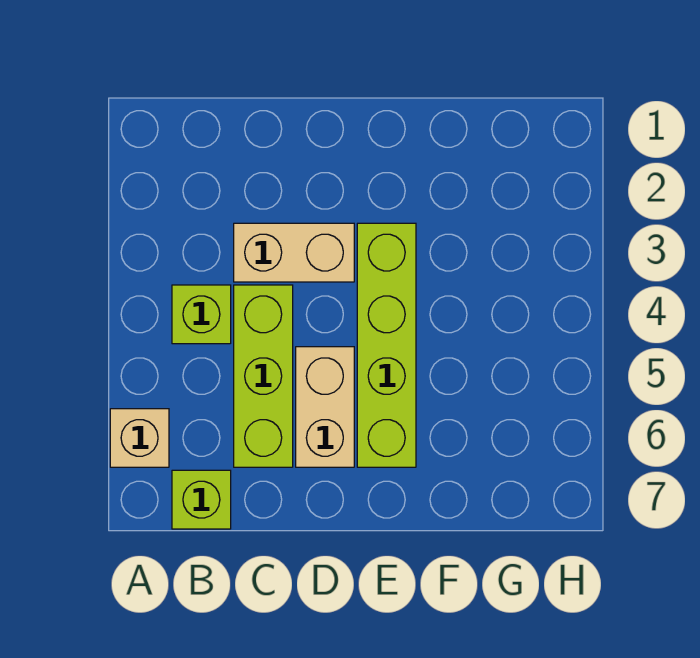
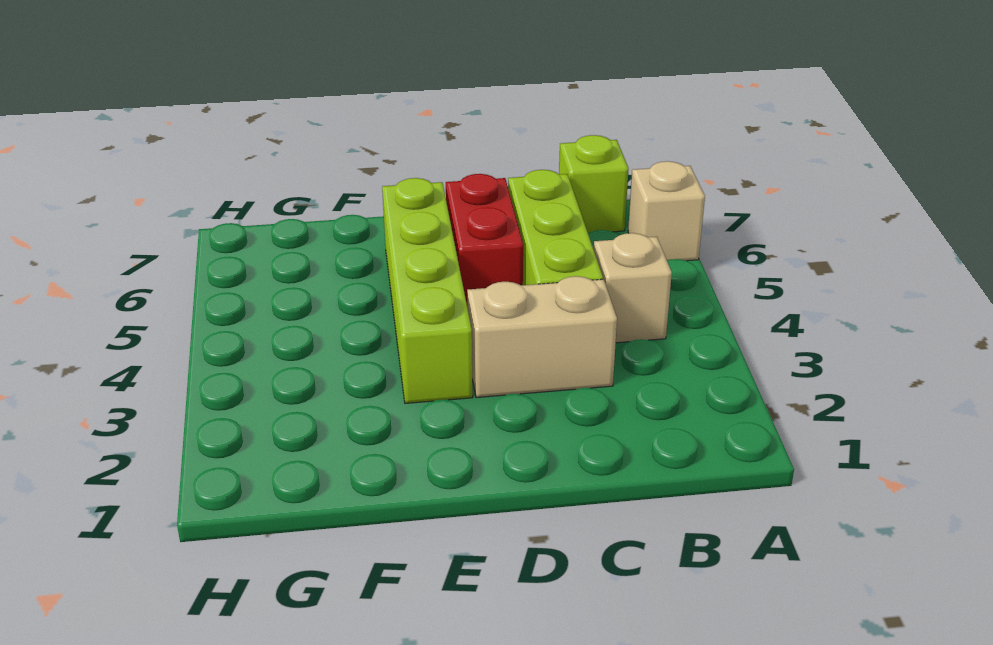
lime brick B4 level 1 -> tan brick B4 level 1
tan brick D5:D6 level 1 -> red brick D5:D6 level 1

